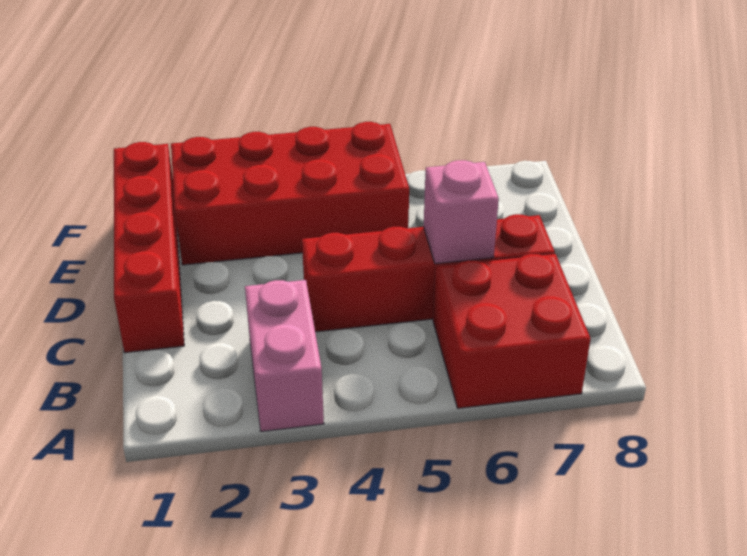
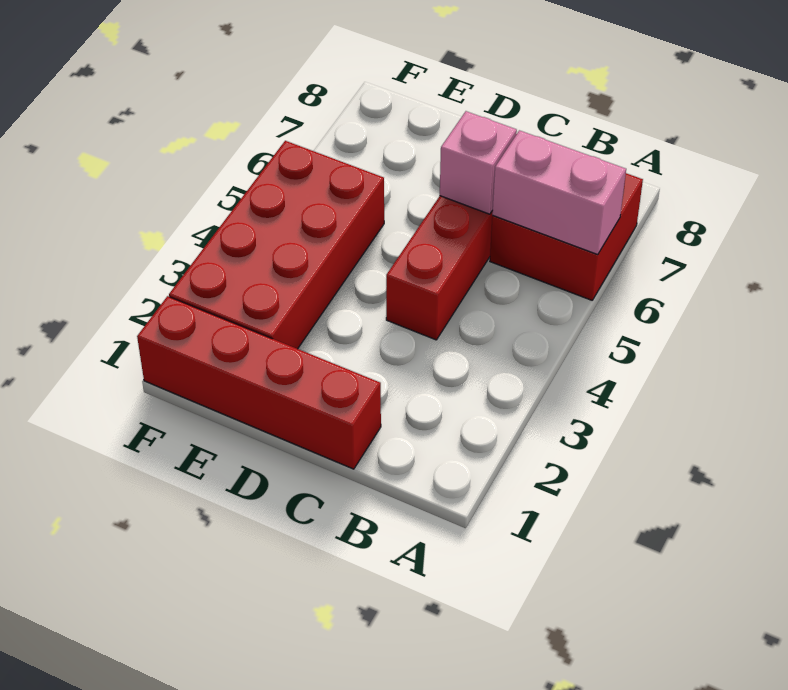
pink brick A3:B3 level 1 -> pink brick A6:B6 level 2

